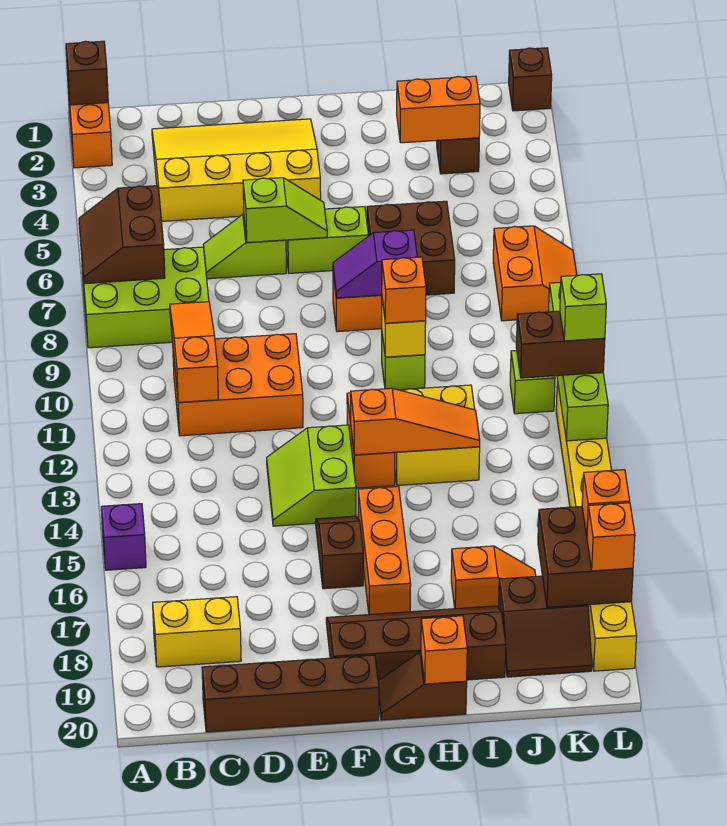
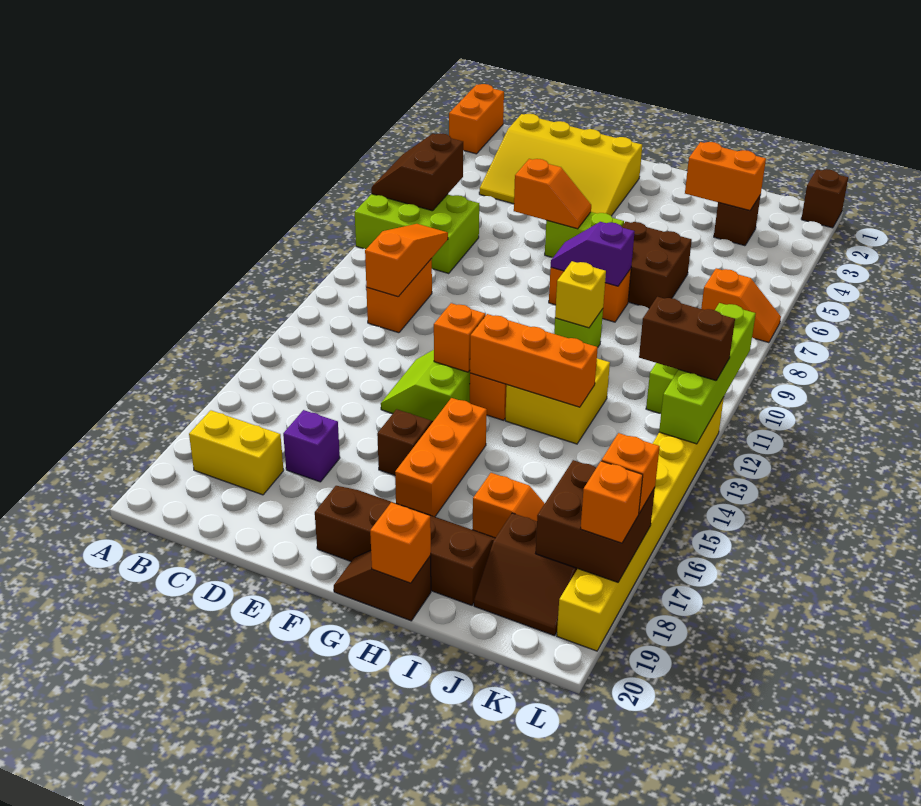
brown brick A1 level 2 -> none
purple brick A15 level 1 -> purple brick D17 level 1
yellow slope C2:F4 level 1 top 4 -> yellow slope C2:F4 level 1 top 2
orange brick C10:E11 level 1 -> orange brick C10:C11 level 1
brown brick C20:F20 level 1 -> none
lime slope D6:E6 level 1 top E -> none
lime slope E6:F6 level 2 top E -> orange slope E6:F6 level 2 top E
orange slope G13:I13 level 2 top G -> orange brick G13:I13 level 2
orange brick H10 level 3 -> orange brick F13 level 2
orange slope K7:L8 level 1 top K -> orange slope K7:L7 level 1 top K
lime brick L12 level 4 -> none

